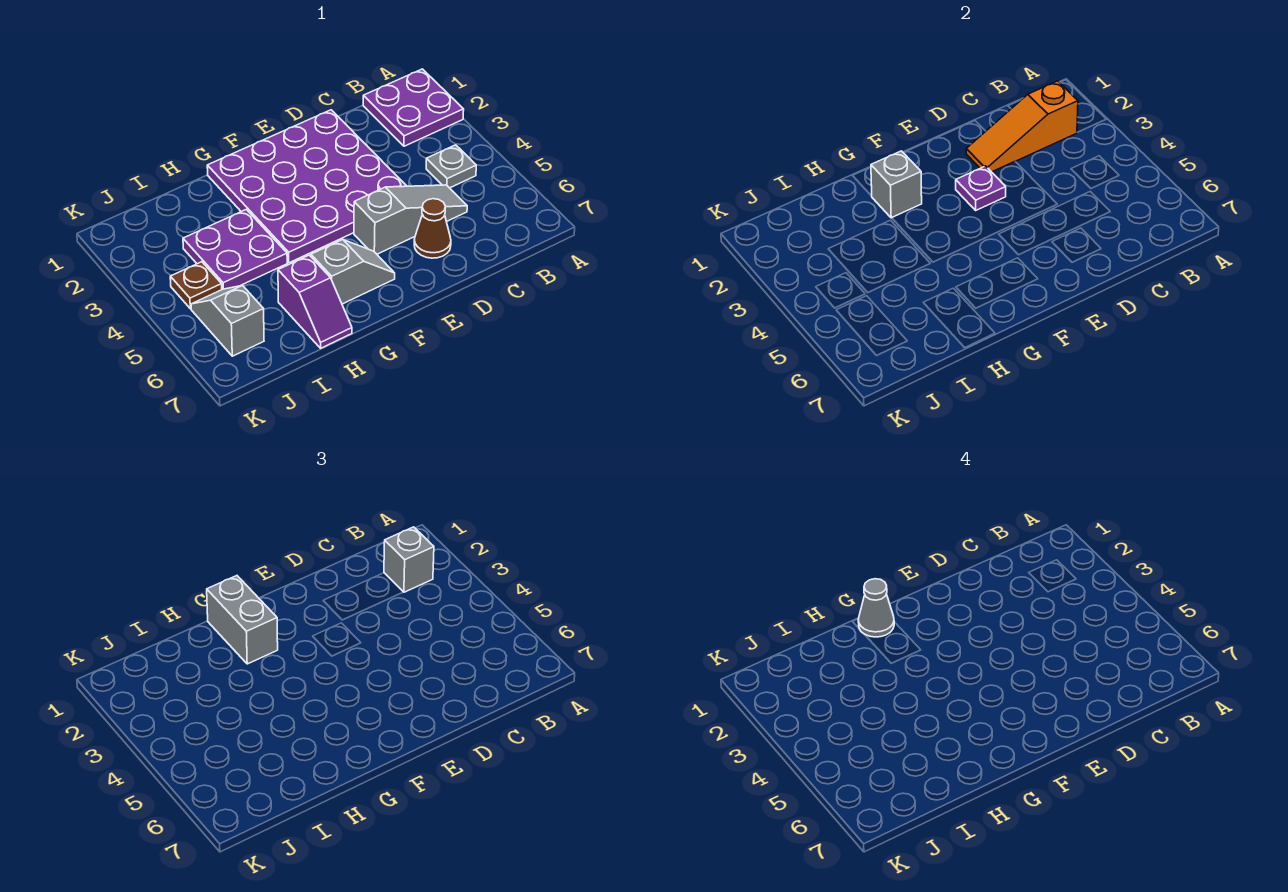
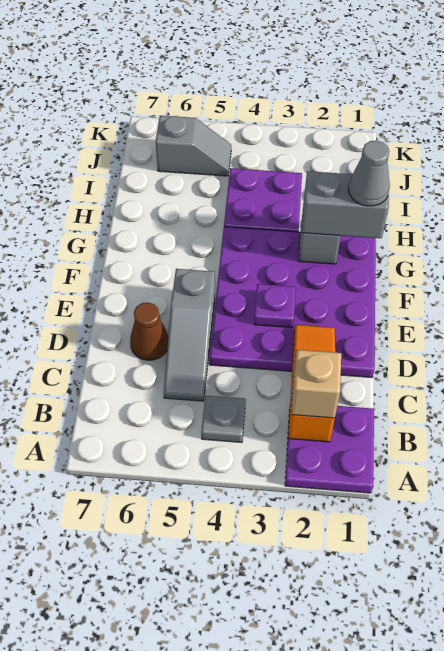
grey brick B2 level 3 -> tan brick B2 level 3
grey slope F6:G6 level 1 top G -> none
purple slope H6:H7 level 1 top 6 -> none
brown plate J4 level 1 -> none

